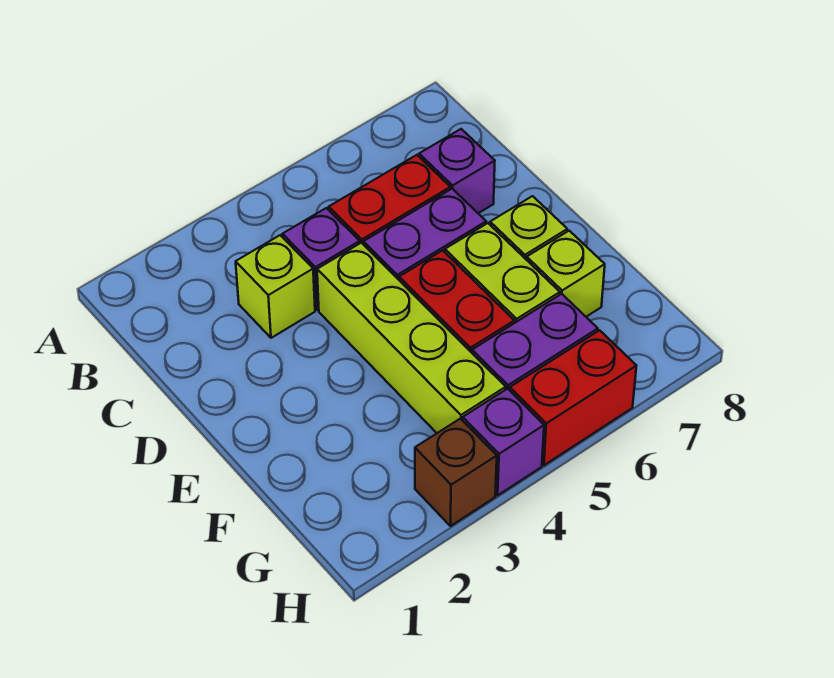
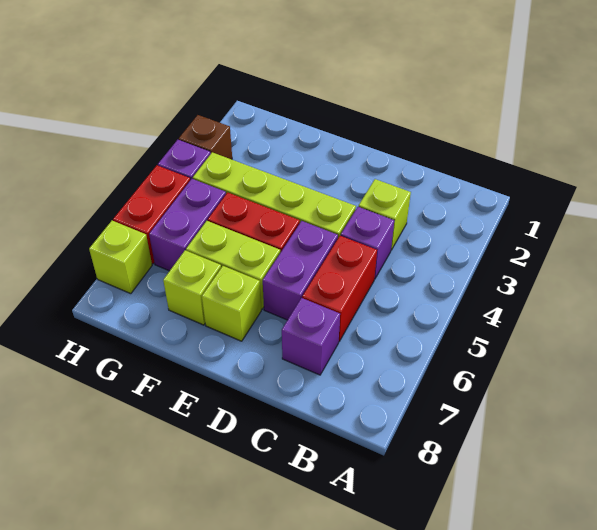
none -> lime brick H7 level 1

